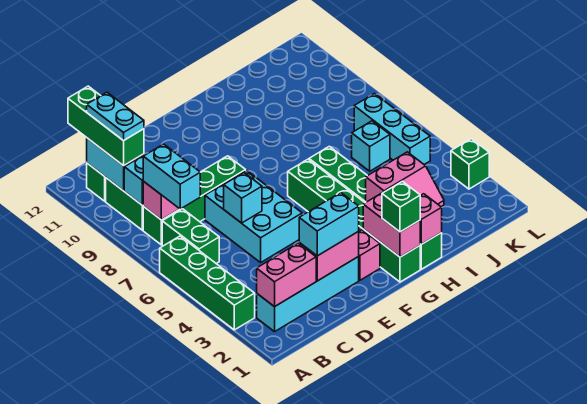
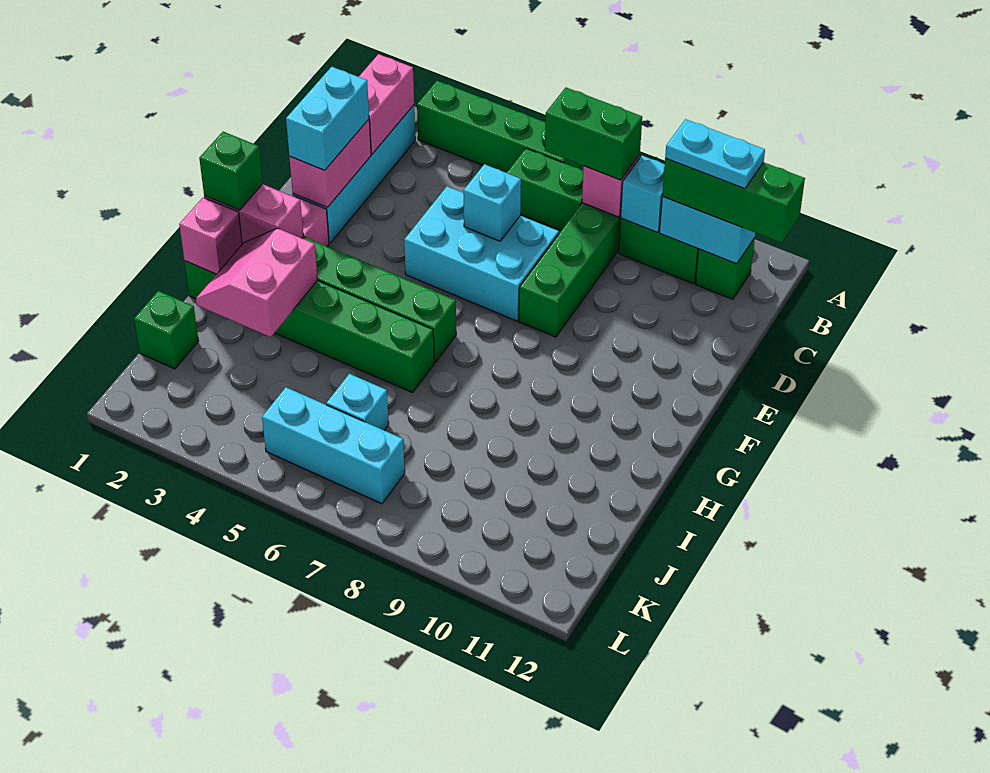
cyan brick B7:B8 level 3 -> green brick B7:B8 level 3
green brick L3 level 1 -> green brick J1 level 1

